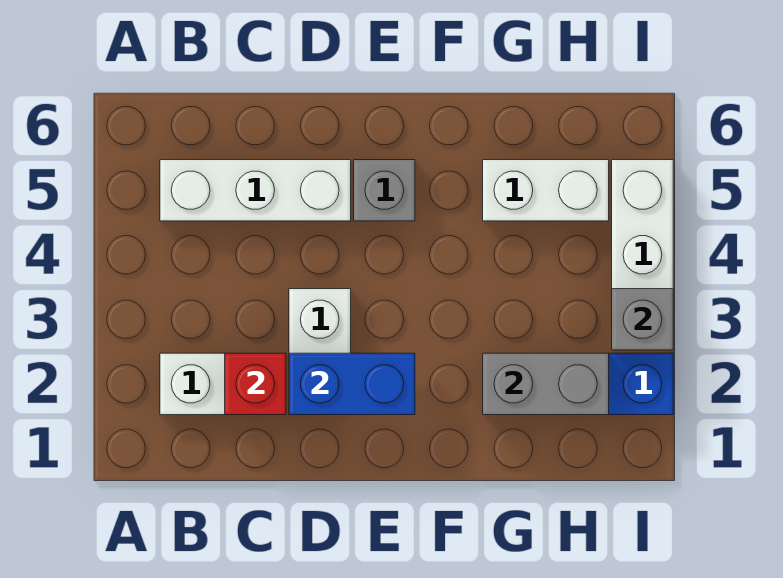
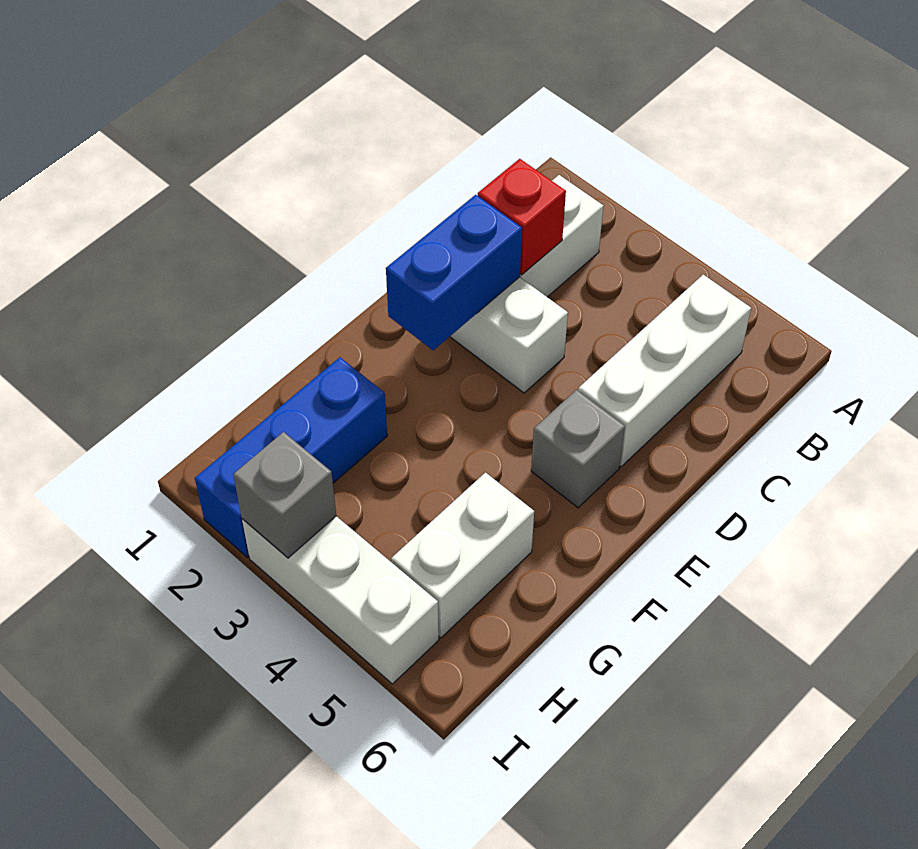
grey brick G2:H2 level 2 -> none

